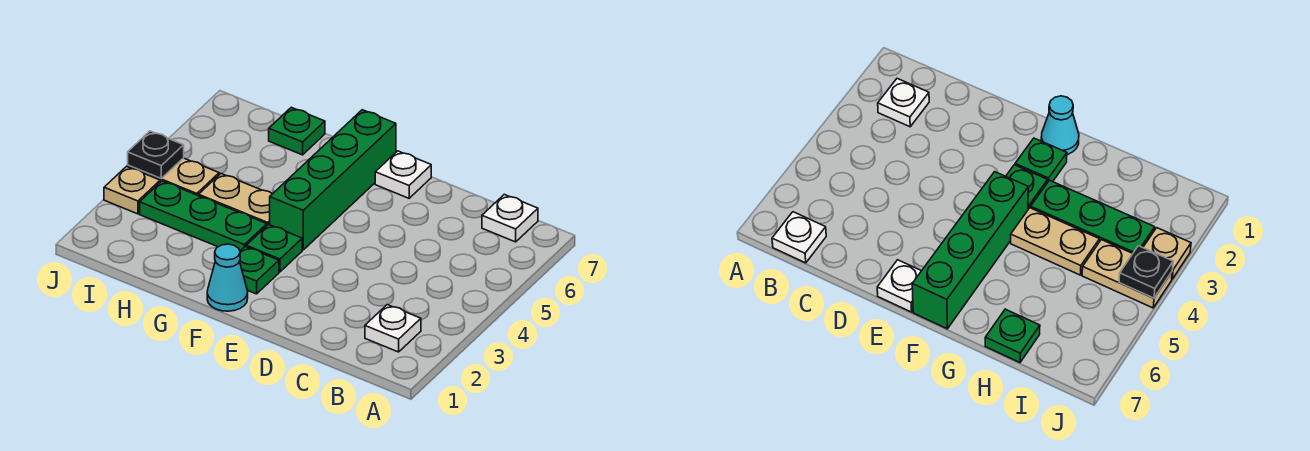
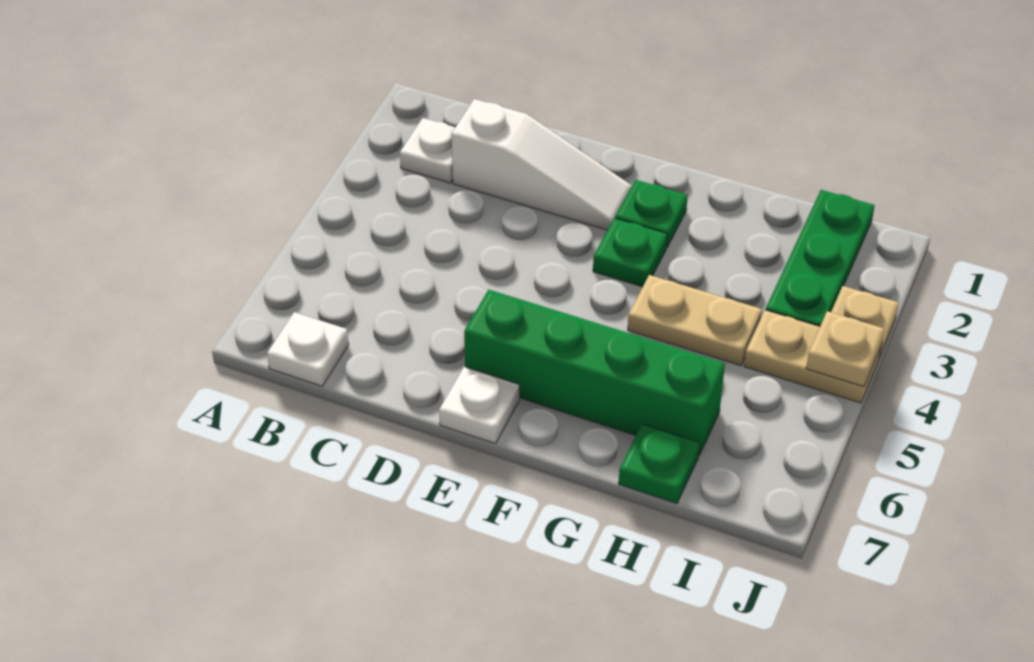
none -> white slope C2:E2 level 1 top C
cyan cone F1 level 1 -> none
green brick F4:F7 level 1 -> green brick E6:H6 level 1
green plate G3:I3 level 1 -> green plate I1:I3 level 1
black plate J4 level 2 -> tan plate J4 level 2

